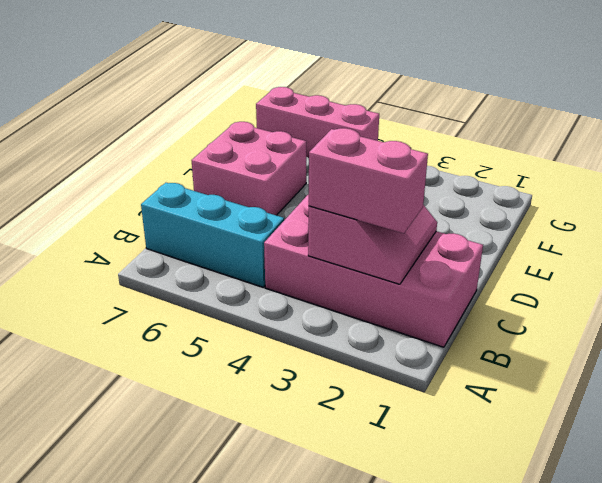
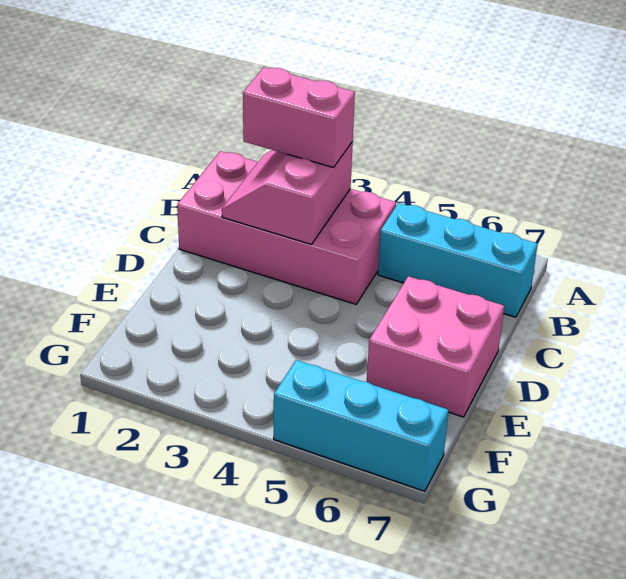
pink brick G5:G7 level 1 -> cyan brick G5:G7 level 1

